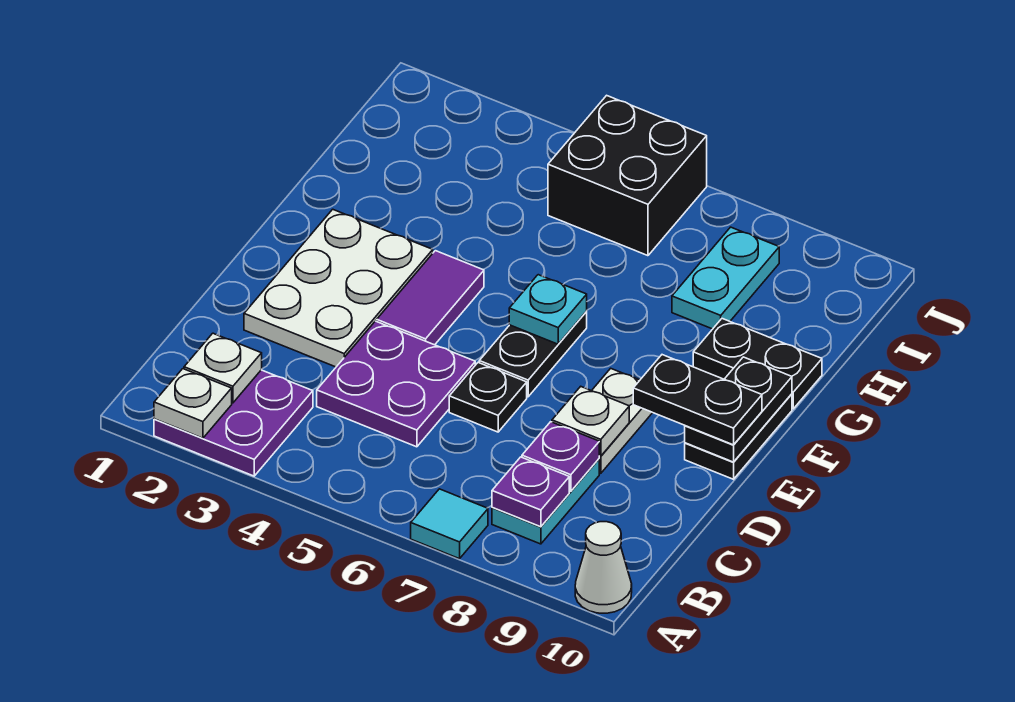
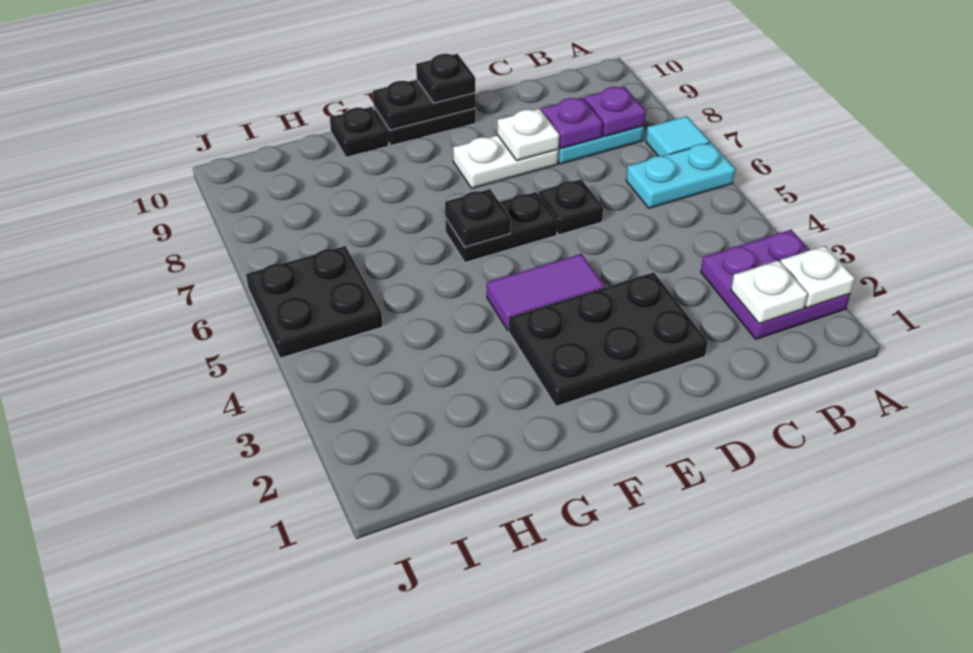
white cone A10 level 1 -> none
purple plate C4:D5 level 1 -> none
white plate D2:F3 level 1 -> black plate D2:F3 level 1
black plate E9:E10 level 3 -> black plate E10 level 3
cyan plate F6 level 2 -> black plate F6 level 2
black plate G9:G10 level 1 -> black plate G10 level 1
cyan plate H8:I8 level 1 -> cyan plate A6:B6 level 1
black brick I5:J6 level 1 -> black plate I5:J6 level 1

